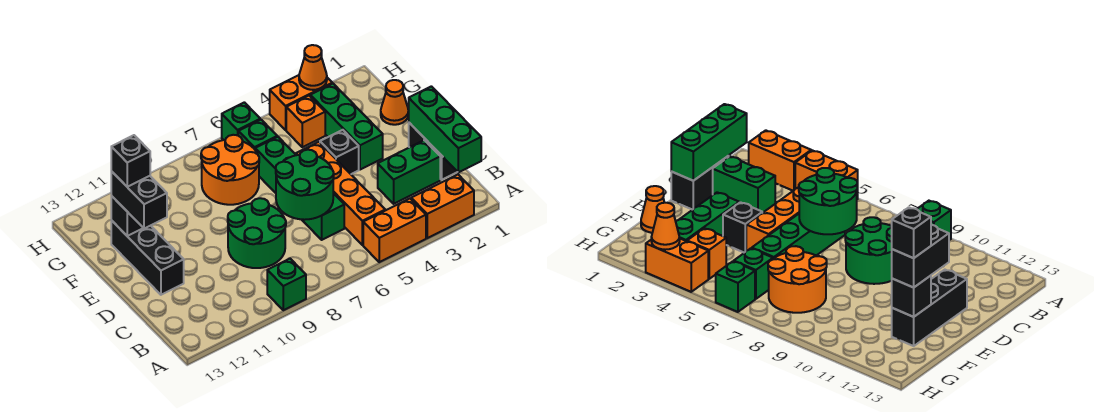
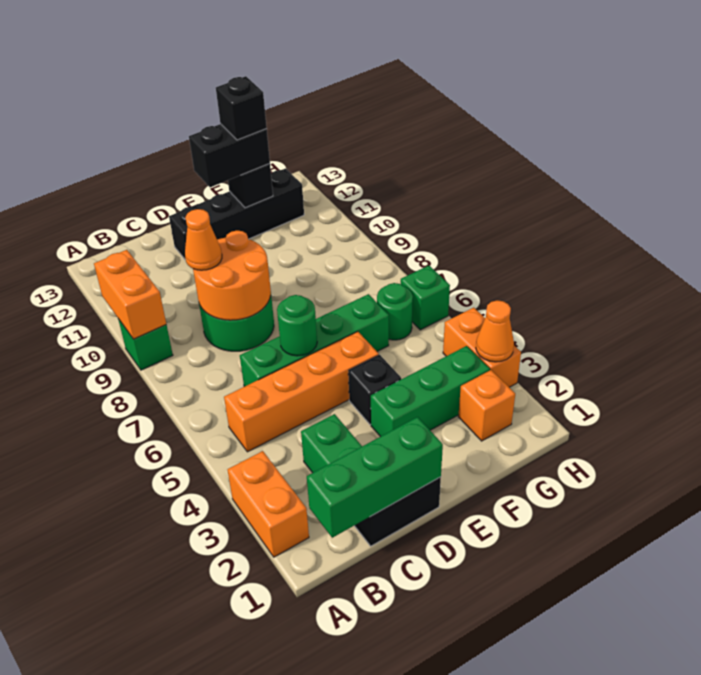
orange brick A4:A5 level 1 -> orange brick A9:A10 level 2
green round brick C6:D7 level 2 -> green round brick D6 level 2
black brick D12:F12 level 1 -> black brick D12:G12 level 1
orange cone F1 level 1 -> orange cone C9 level 3
orange round brick F7:G8 level 1 -> orange round brick C8:D9 level 2
orange brick G4 level 1 -> orange brick G2 level 1
green brick G6 level 1 -> green round brick G6 level 1

